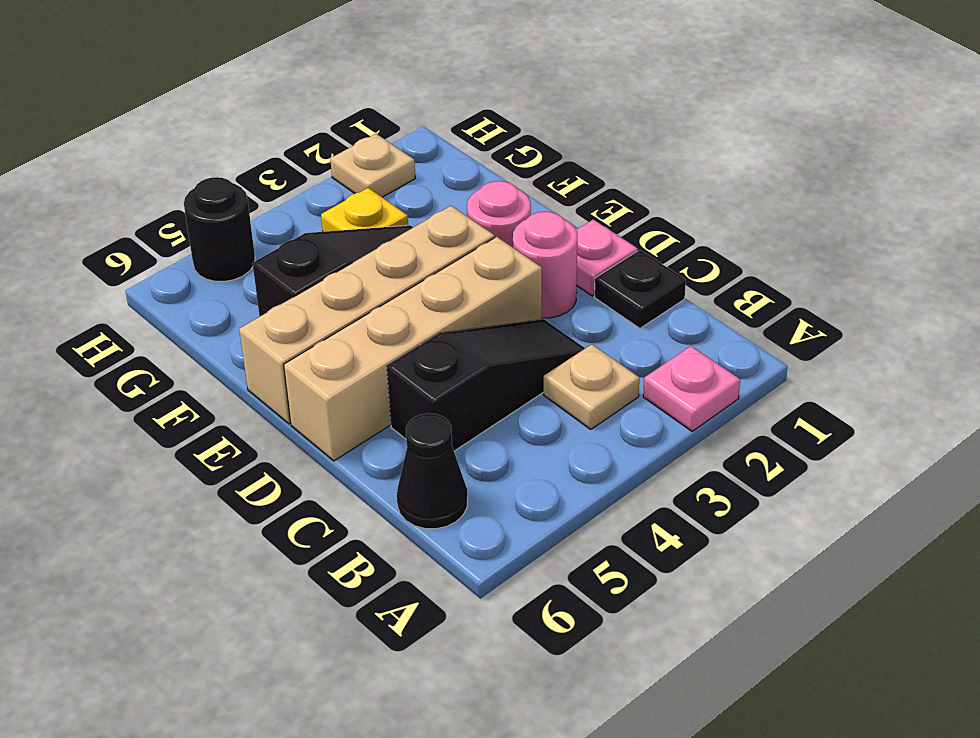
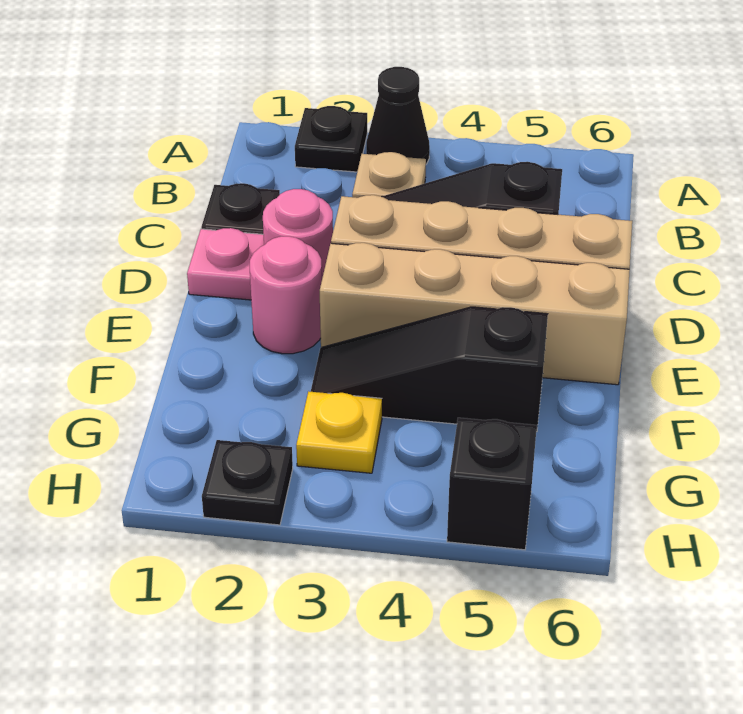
pink plate A2 level 1 -> black plate A2 level 1
black cone B6 level 1 -> black cone A3 level 1
tan plate H2 level 1 -> black plate H2 level 1
black round brick H5 level 1 -> black brick H5 level 1

